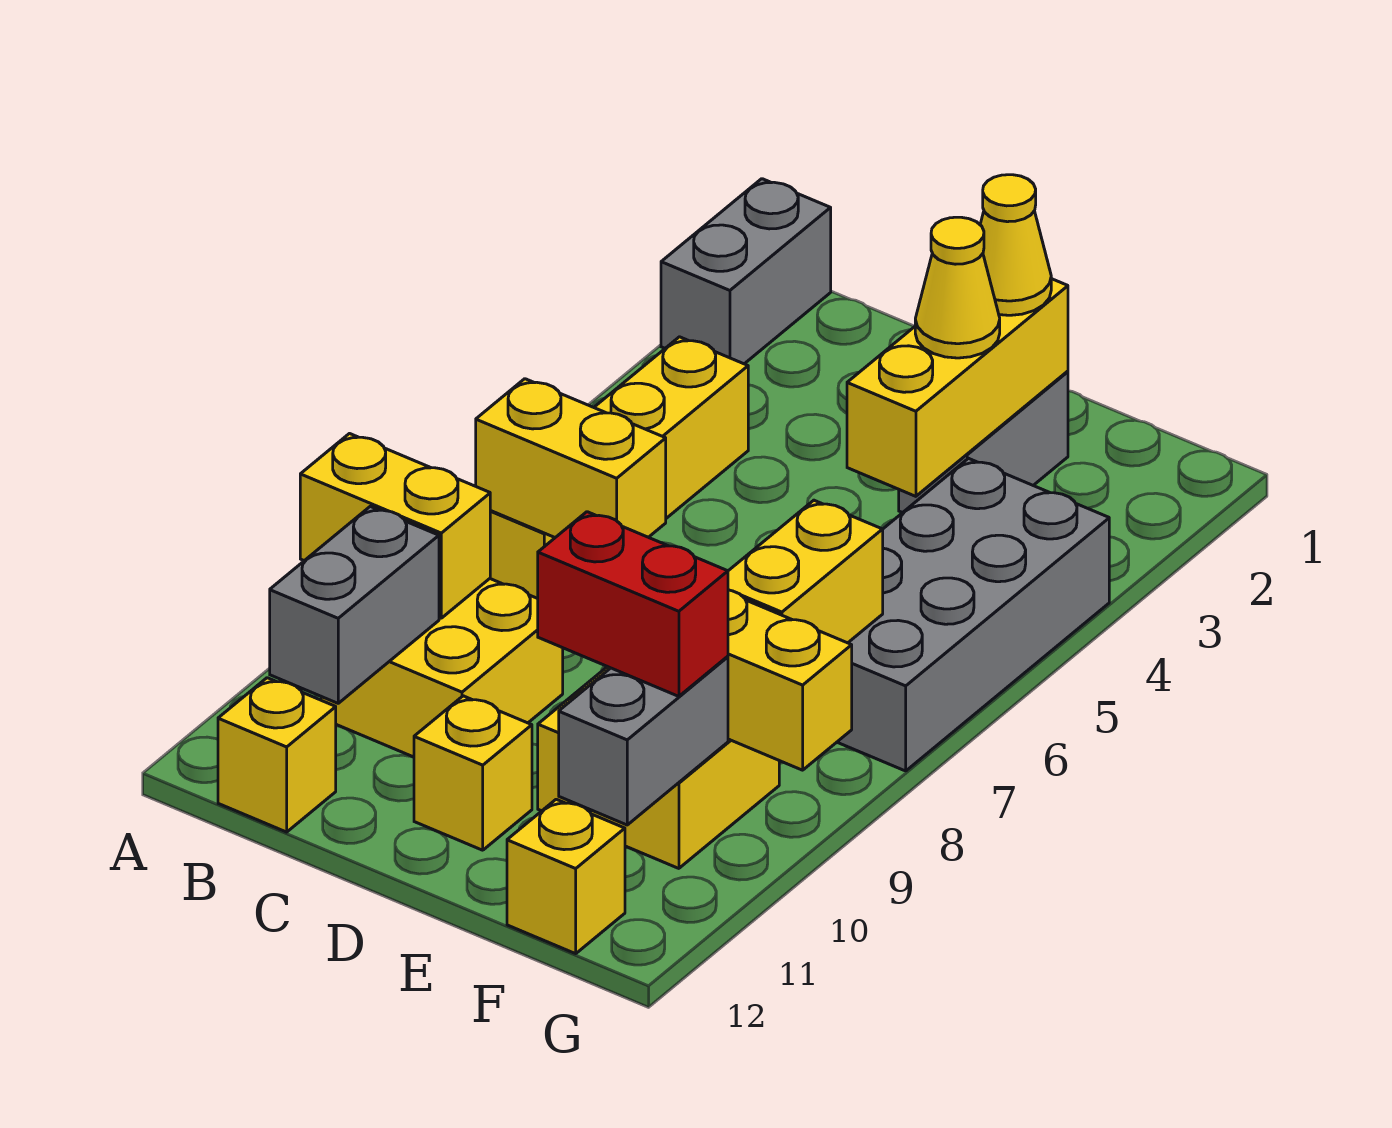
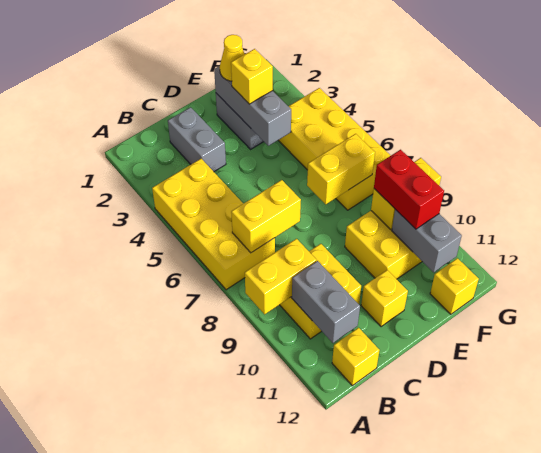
grey brick A1:A2 level 1 -> grey brick C2:C3 level 1
yellow brick B4:B7 level 1 -> yellow brick A4:B7 level 1
yellow brick E2:E4 level 2 -> grey brick E2:E4 level 2
yellow cone E3 level 3 -> yellow brick E3 level 3
red brick E10:F10 level 3 -> red brick F9:F10 level 3
grey brick F4:G7 level 1 -> yellow brick F4:G7 level 1
yellow brick F7:F8 level 2 -> yellow brick E7:F7 level 2

